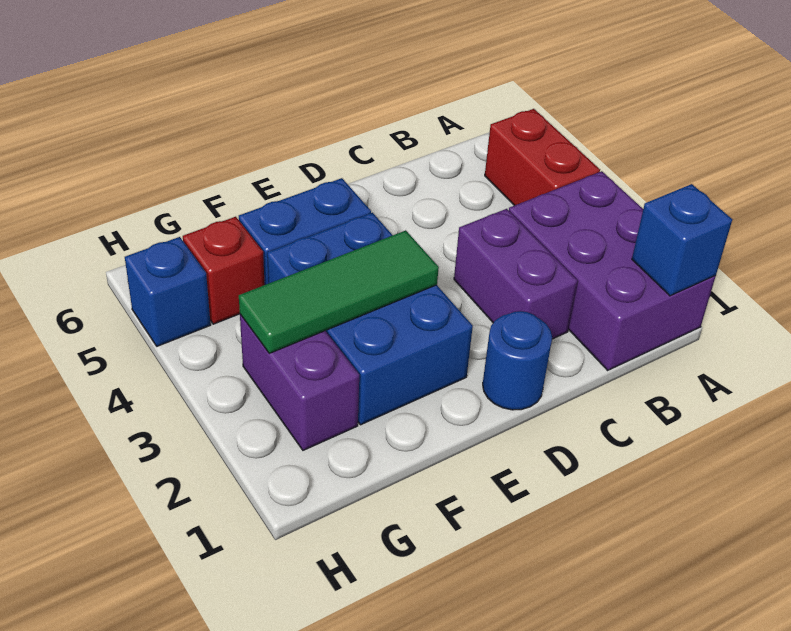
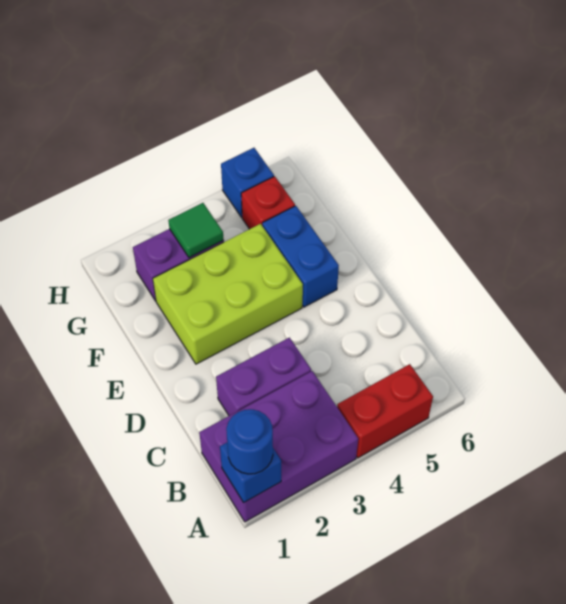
blue round brick D1 level 1 -> blue round brick A1 level 3
blue brick E2:F4 level 1 -> lime brick E2:F4 level 1
green tile E3:G3 level 2 -> green tile G3 level 2

